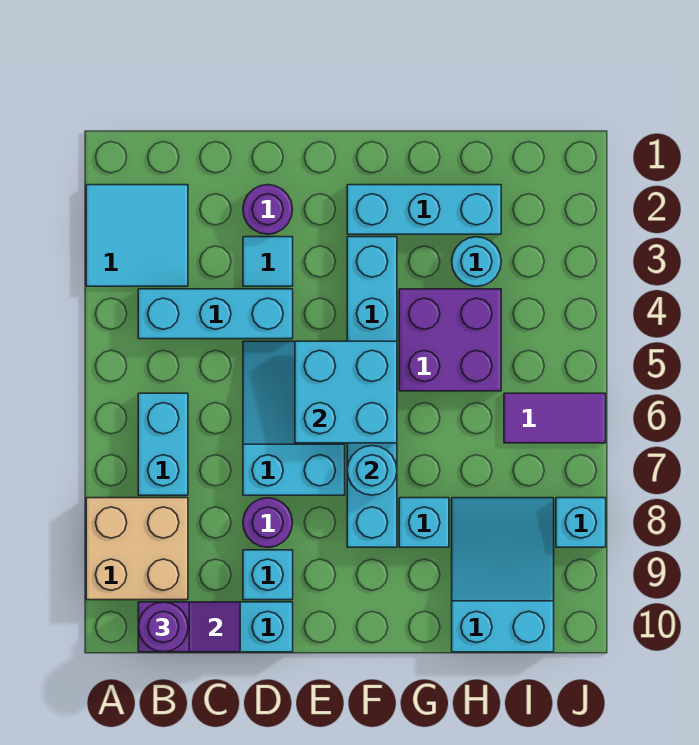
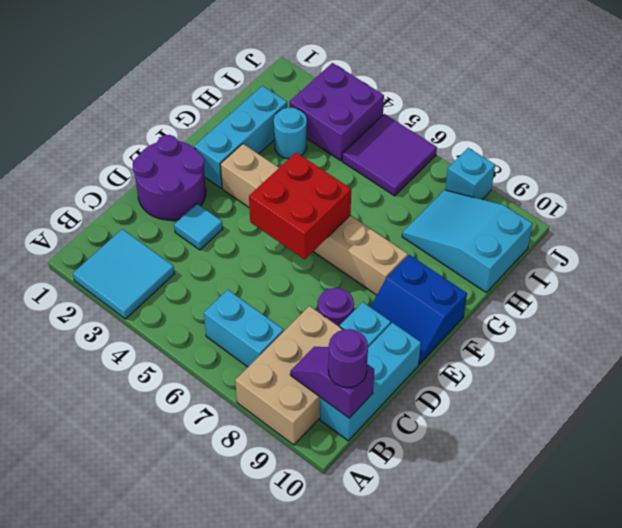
tan brick A8:B9 level 1 -> tan brick A8:C9 level 1
cyan brick B4:D4 level 1 -> none
purple slope B10:C10 level 2 top B -> purple slope B9:B10 level 2 top 10
purple round brick D2 level 1 -> purple round brick D1:E2 level 1
cyan slope D5:E7 level 1 top 7 -> none
cyan brick E5:F6 level 2 -> red brick E5:F6 level 2
none -> blue slope E9:F10 level 1 top F
cyan brick F3:F8 level 1 -> tan brick F3:F8 level 1
cyan round brick F7 level 2 -> none
purple brick G4:H5 level 1 -> purple brick I3:J4 level 1
cyan brick G8 level 1 -> none
purple tile I6:J6 level 1 -> purple tile I5:J6 level 1

